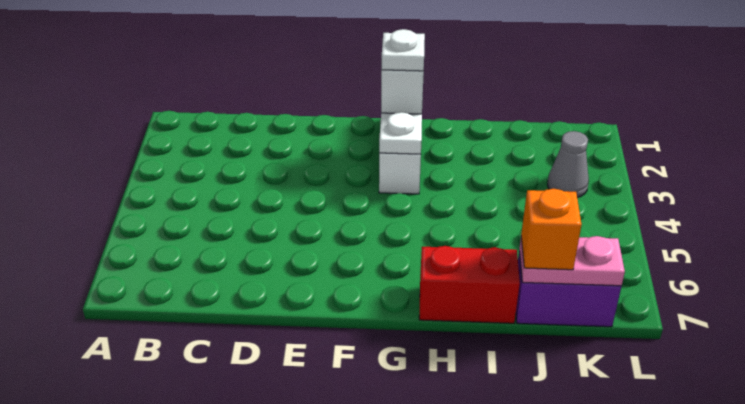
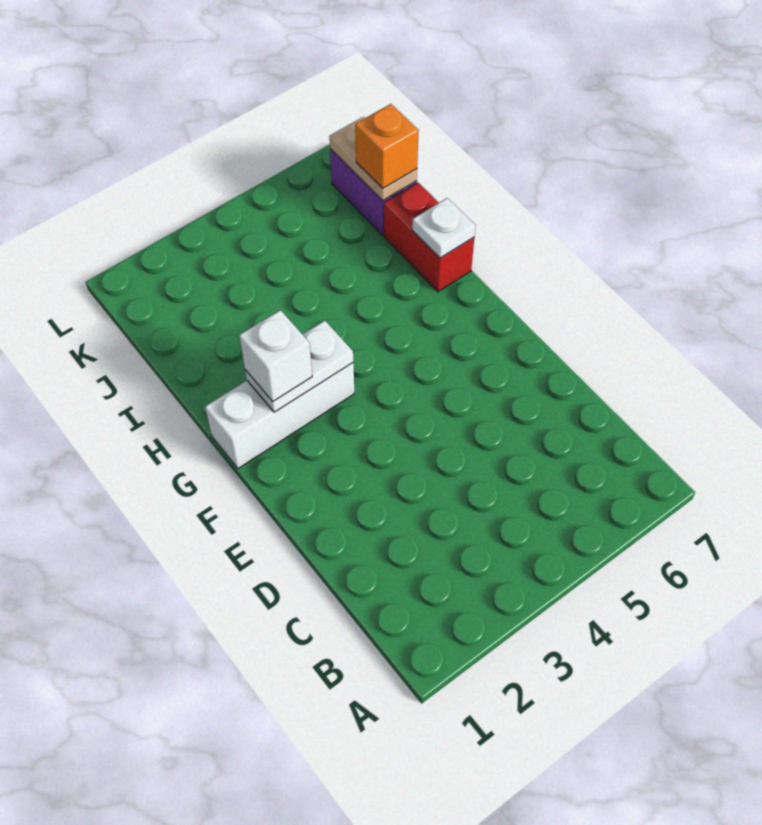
white plate G2 level 4 -> white plate H7 level 2
pink plate J7:K7 level 2 -> tan plate J7:K7 level 2
grey cone K3 level 1 -> none

